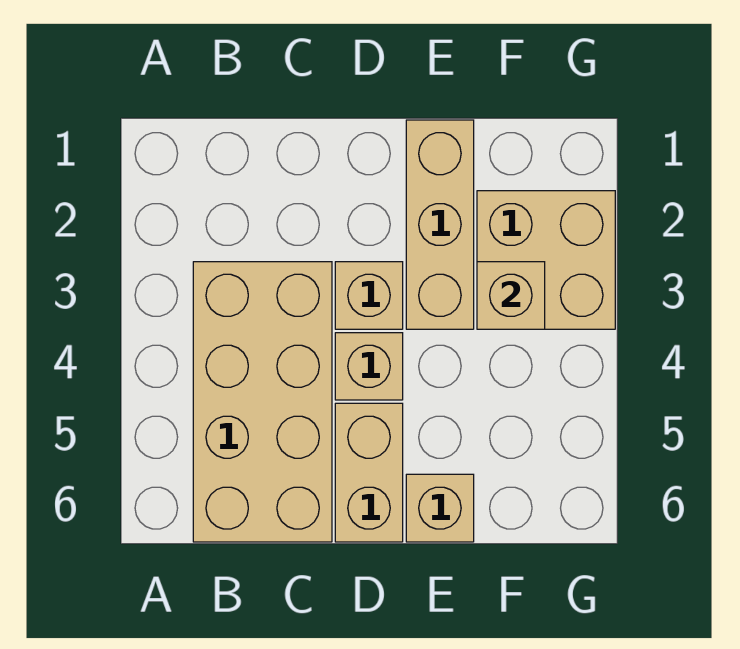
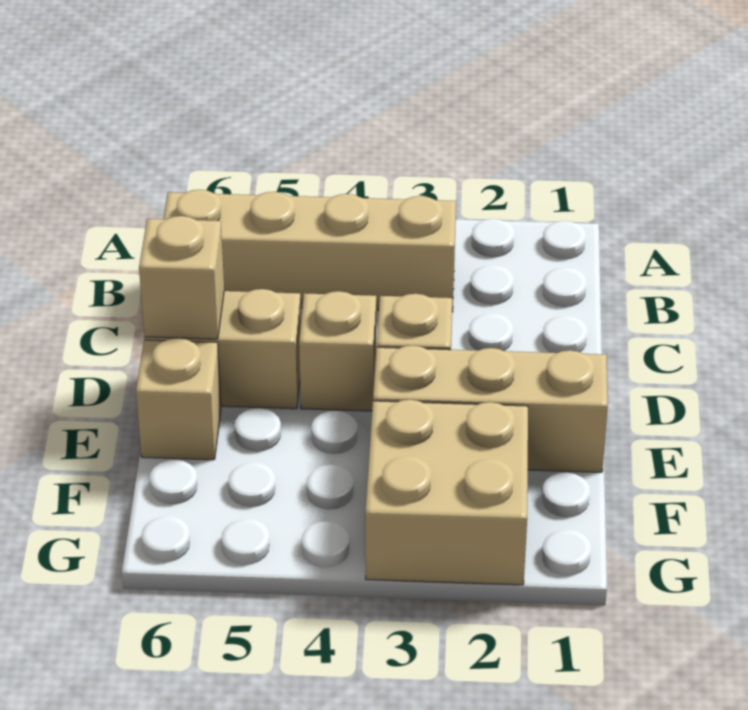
tan brick B3:C6 level 1 -> tan brick B3:B6 level 1
tan brick F3 level 2 -> tan brick D6 level 2

